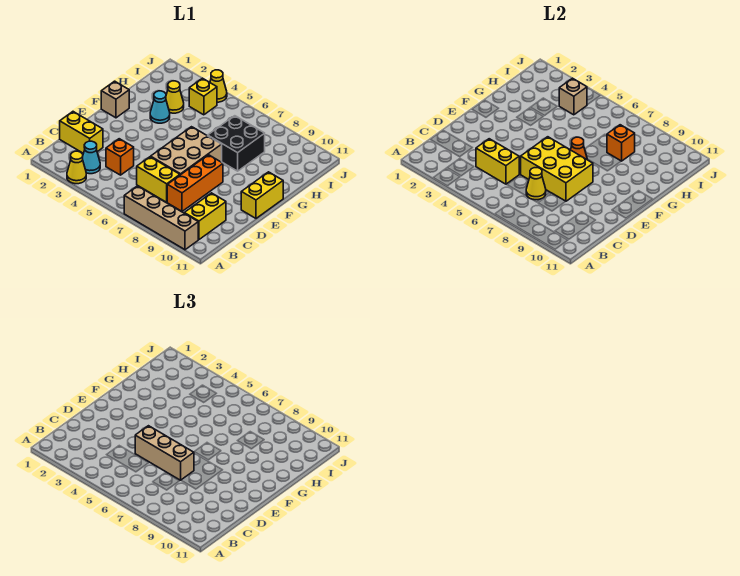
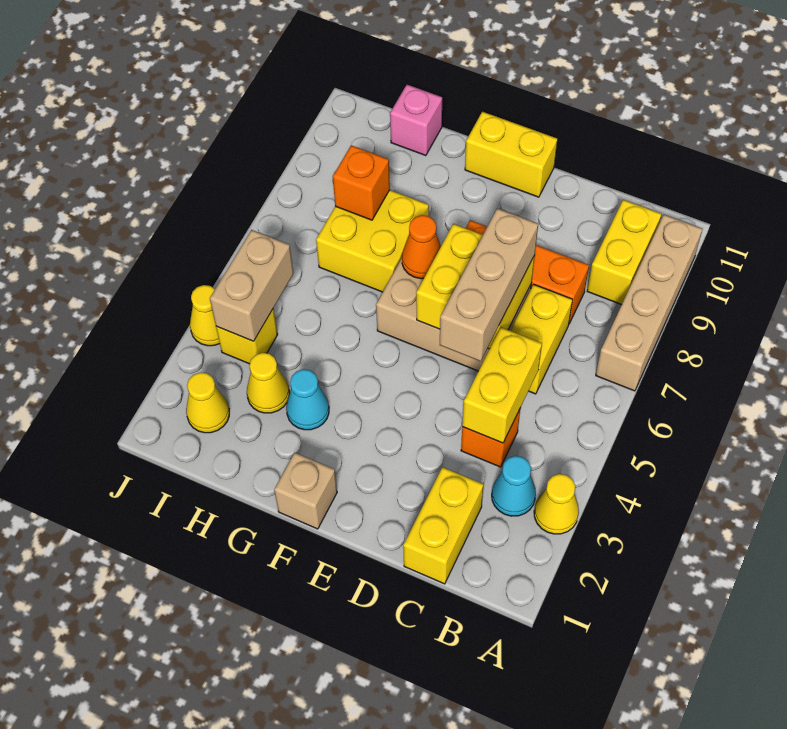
yellow brick B10:C10 level 1 -> yellow brick B9:B10 level 1
yellow cone C7 level 2 -> yellow cone I2 level 1
yellow brick D6:E8 level 2 -> yellow brick D6:E7 level 2
black brick G7:H8 level 1 -> yellow brick G7:H8 level 1
none -> pink brick H11 level 1
tan brick I4 level 2 -> tan brick I4:I5 level 2

